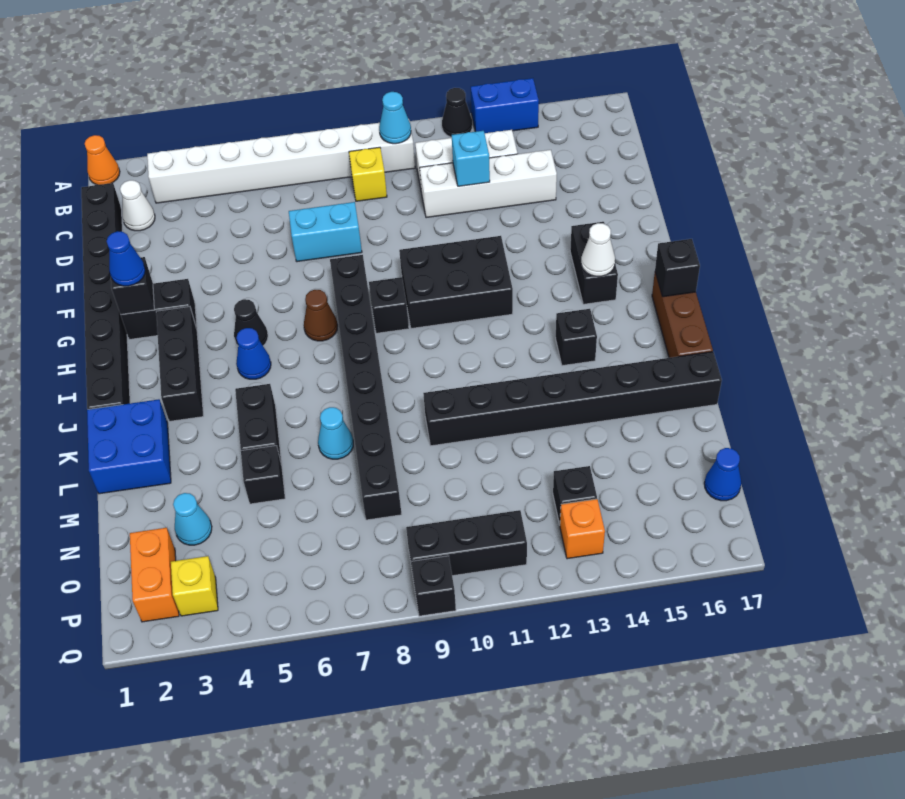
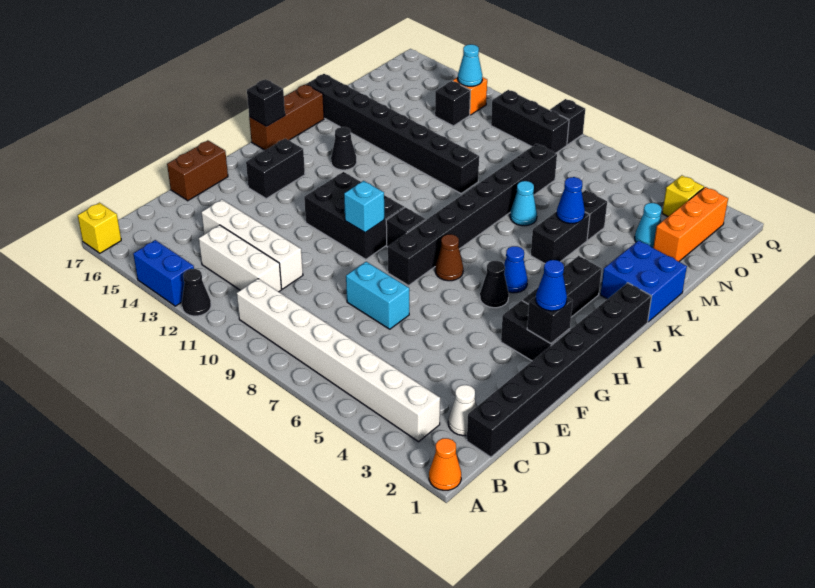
cyan cone B10 level 2 -> cyan cone P13 level 2
yellow brick C9 level 1 -> yellow brick A17 level 1
cyan brick D12 level 2 -> cyan brick G10 level 2
none -> brown brick E17:F17 level 1
white cone H15 level 2 -> none
black brick J14 level 1 -> black cone J14 level 1
orange brick O2:P2 level 1 -> orange brick N2:P2 level 1
blue cone O17 level 1 -> blue cone L5 level 2

